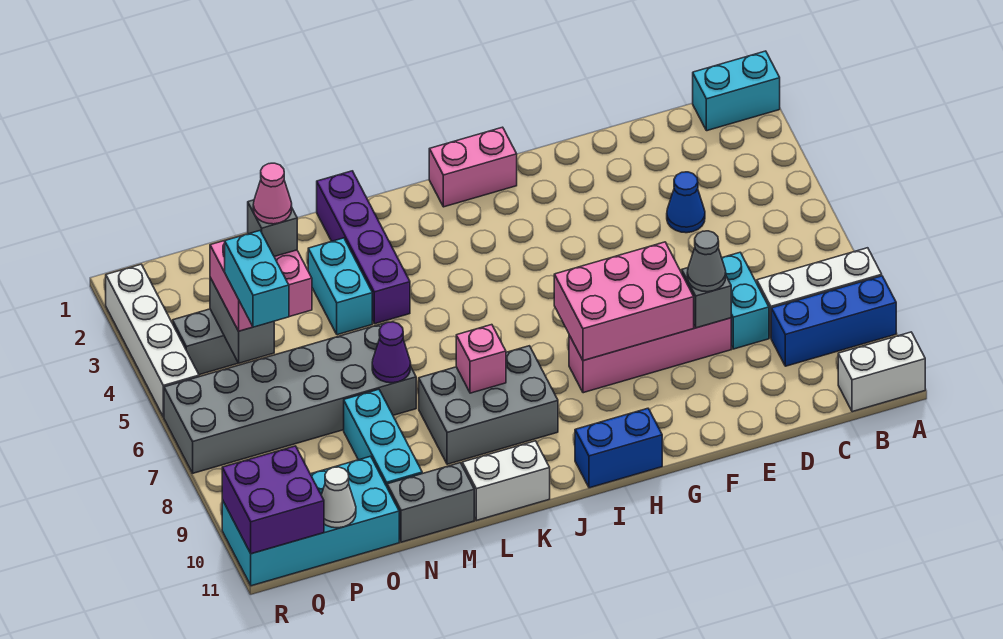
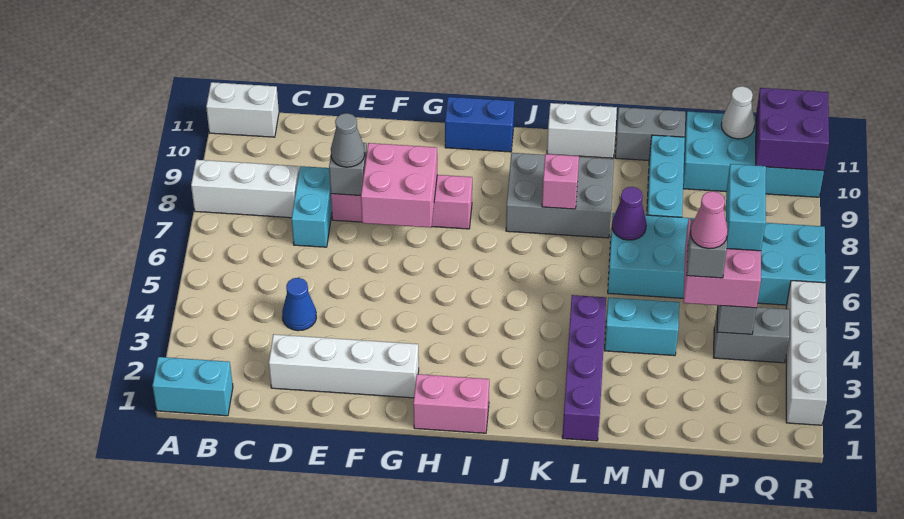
blue brick A9:C9 level 1 -> none
none -> white brick D2:G2 level 1
pink brick F7:H8 level 2 -> pink brick F7:G8 level 2
cyan brick M3:M4 level 1 -> cyan brick M4:N4 level 1
grey brick M6:R7 level 1 -> cyan brick M6:R7 level 1

